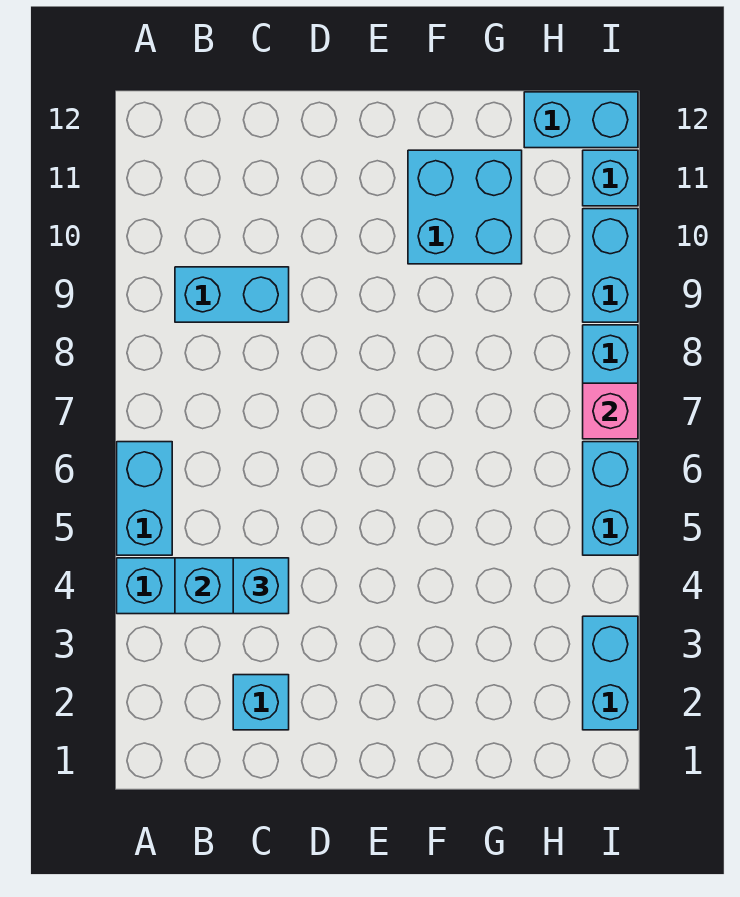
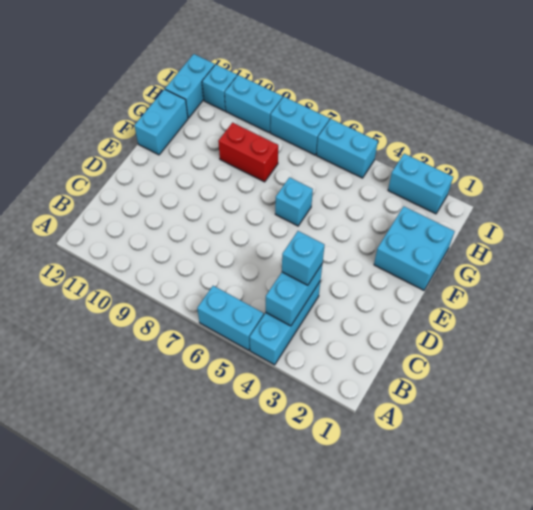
cyan brick B9:C9 level 1 -> cyan brick F12:G12 level 1
cyan brick C2 level 1 -> cyan brick F6 level 1
cyan brick F10:G11 level 1 -> cyan brick F1:G2 level 1
none -> red brick G8:G9 level 1
pink brick I7 level 2 -> none

